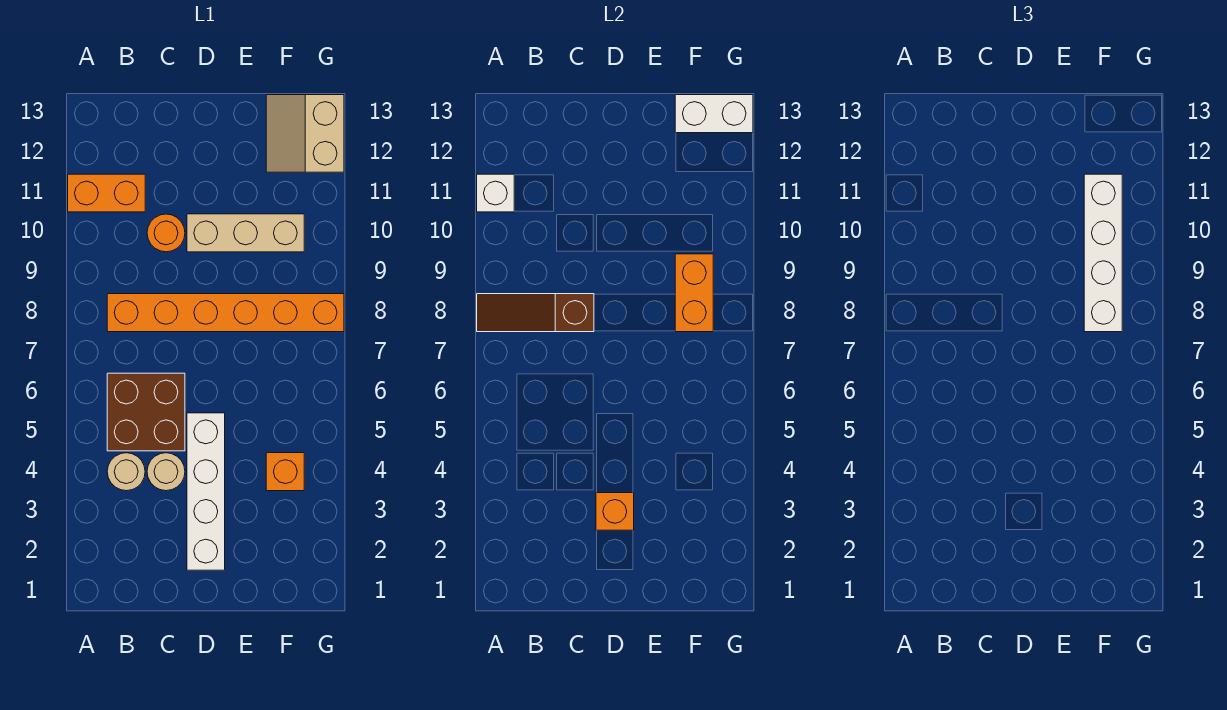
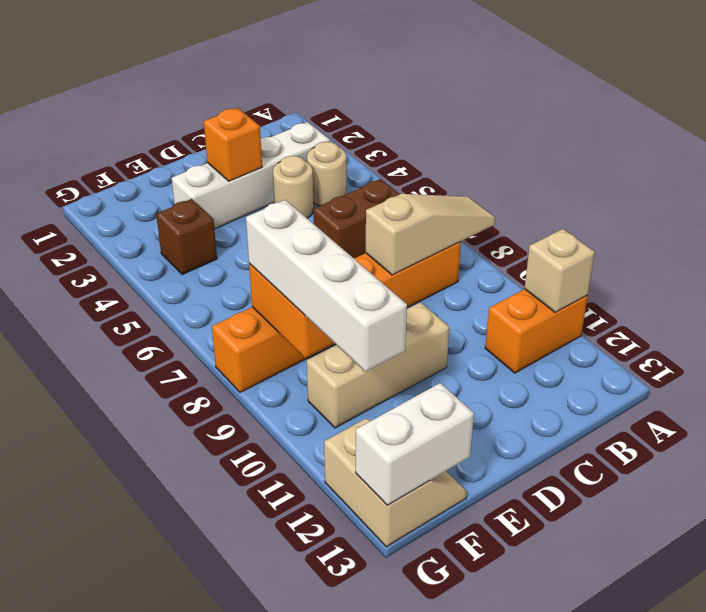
brown slope A8:C8 level 2 top C -> tan slope A8:C8 level 2 top C
white brick A11 level 2 -> tan brick A11 level 2
brown brick B5:C6 level 1 -> brown brick B6:C6 level 1
orange round brick C10 level 1 -> none
white brick D2:D5 level 1 -> white brick B3:E3 level 1
orange brick F4 level 1 -> brown brick F4 level 1

